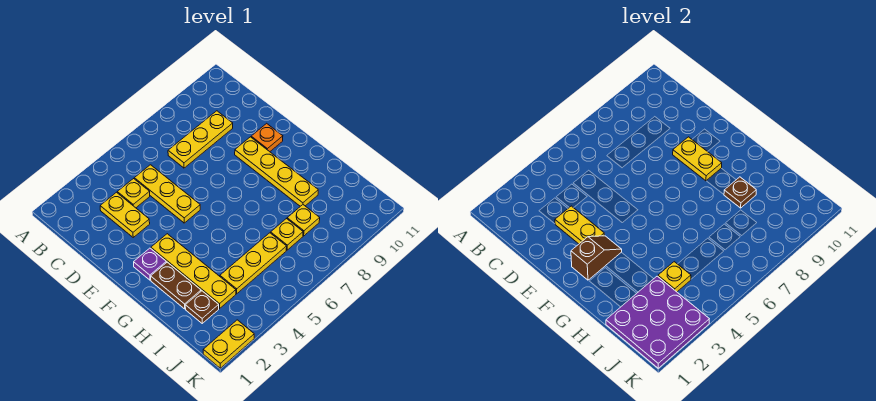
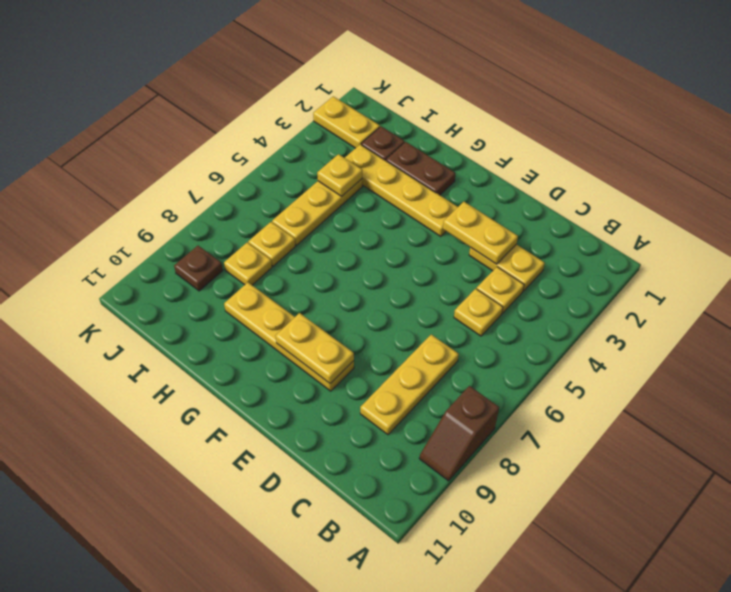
yellow plate C5:E5 level 1 -> yellow plate C5 level 1
orange plate E10 level 1 -> none
purple plate F2 level 1 -> none
brown slope F2:F3 level 2 top 2 -> brown slope A8:A9 level 1 top 8
brown plate H9 level 2 -> brown plate J9 level 1
purple plate I1:K3 level 2 -> none
yellow plate K1:K2 level 1 -> yellow plate J2:K2 level 1

